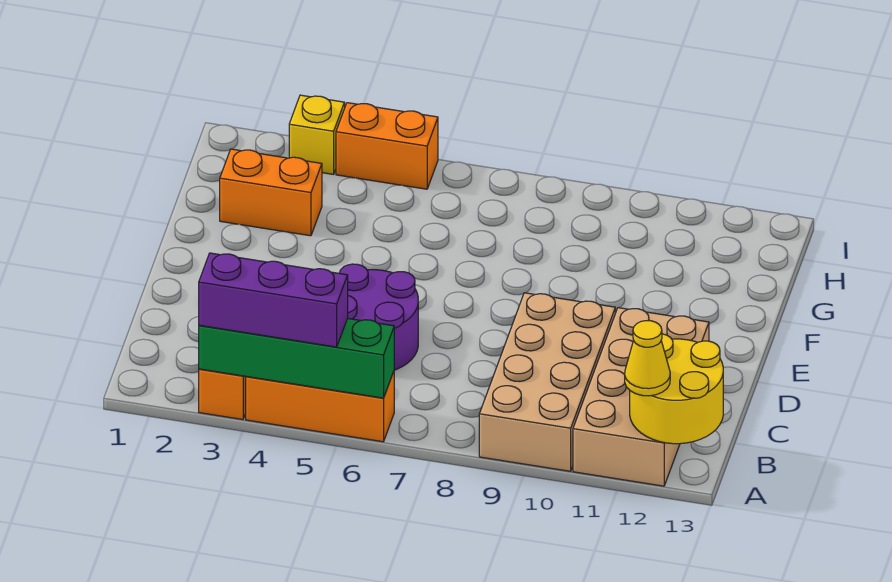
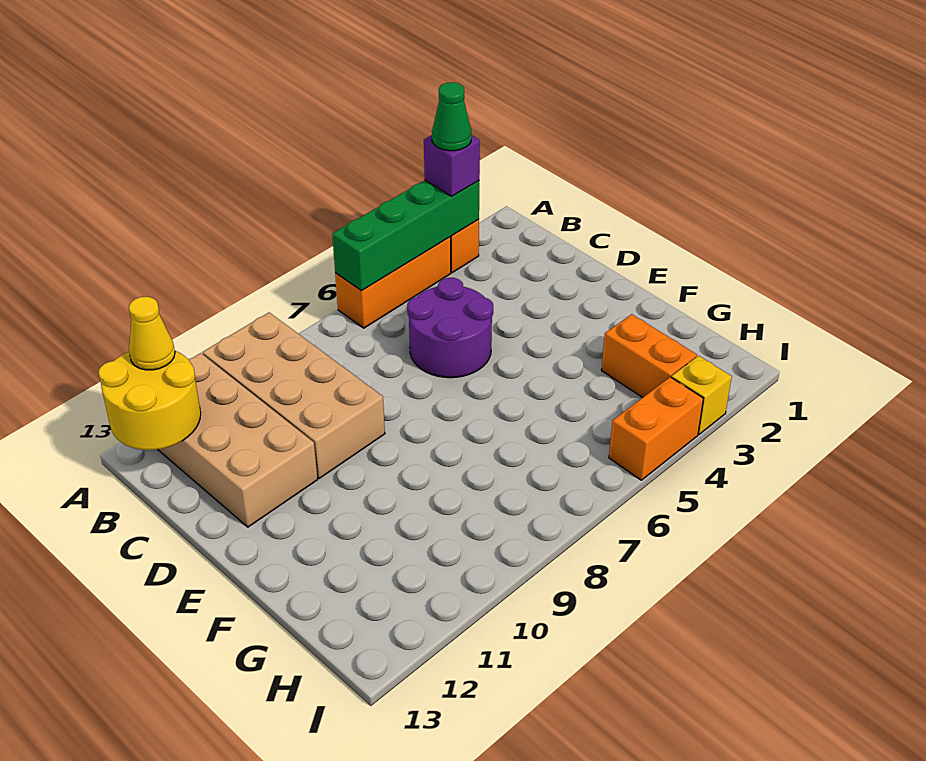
purple brick A3:A5 level 3 -> purple brick A3 level 3
none -> green cone A3 level 4
orange brick G2:G3 level 1 -> orange brick G3:H3 level 1

